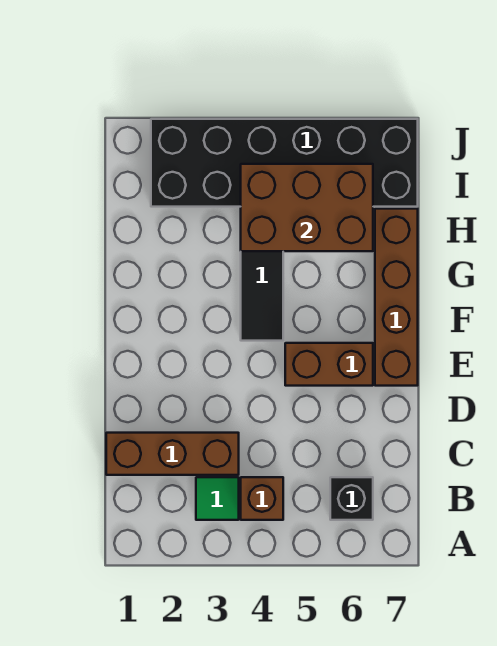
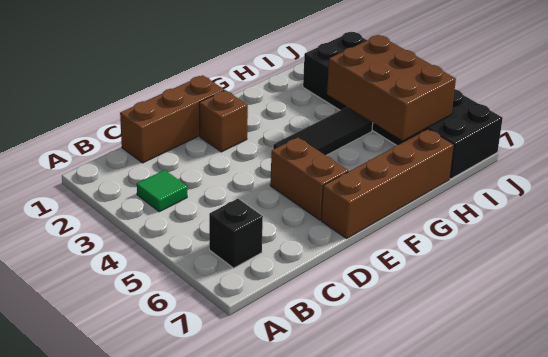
brown brick B4 level 1 -> brown brick E2 level 1
brown brick C1:C3 level 1 -> brown brick C1:E1 level 1

